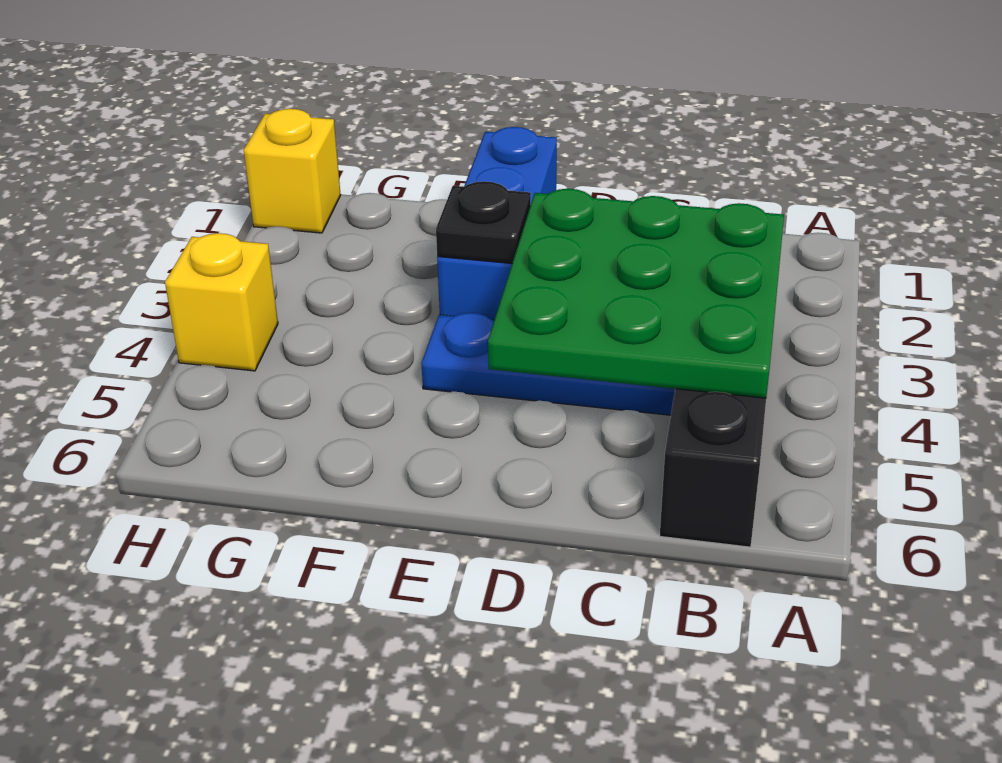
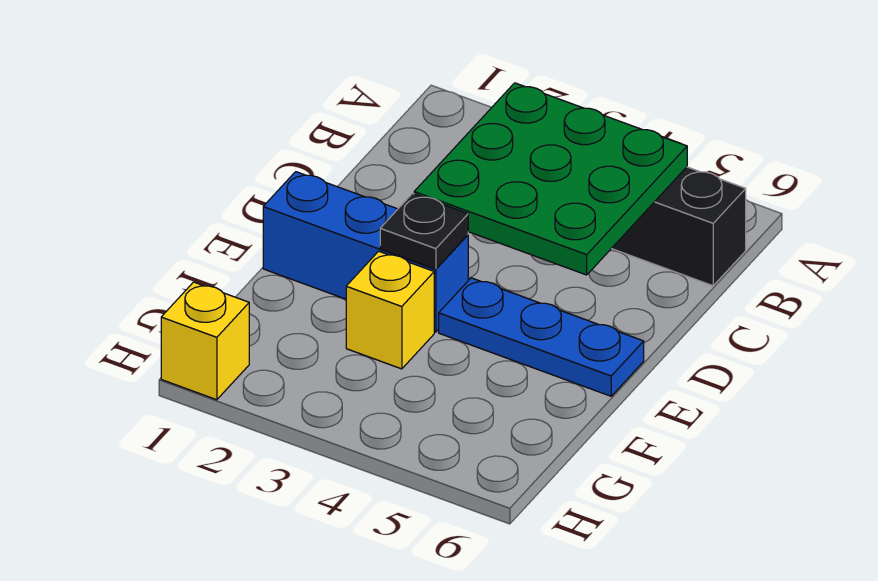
blue plate C4:E4 level 1 -> blue plate E4:E6 level 1
yellow brick H4 level 1 -> yellow brick F3 level 1

